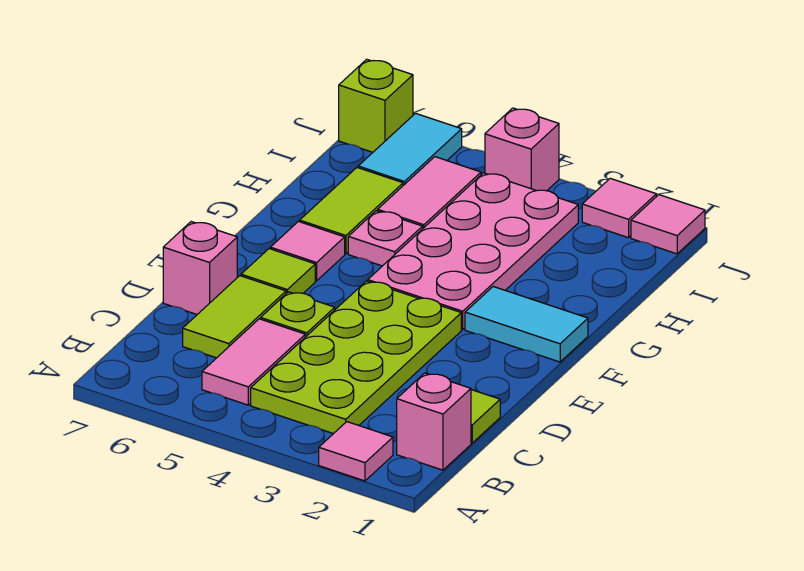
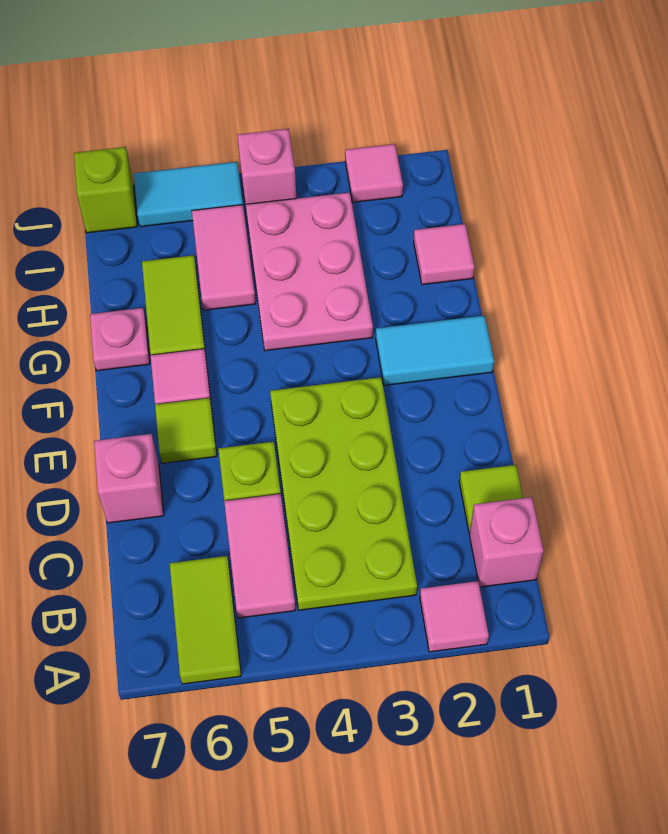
lime tile C6:D6 level 1 -> lime tile A6:B6 level 1
pink plate F3:I4 level 1 -> pink plate G3:I4 level 1
pink plate G5 level 1 -> pink plate G7 level 1
cyan tile I6:J6 level 1 -> cyan tile J5:J6 level 1
pink tile J1 level 1 -> pink tile H1 level 1

